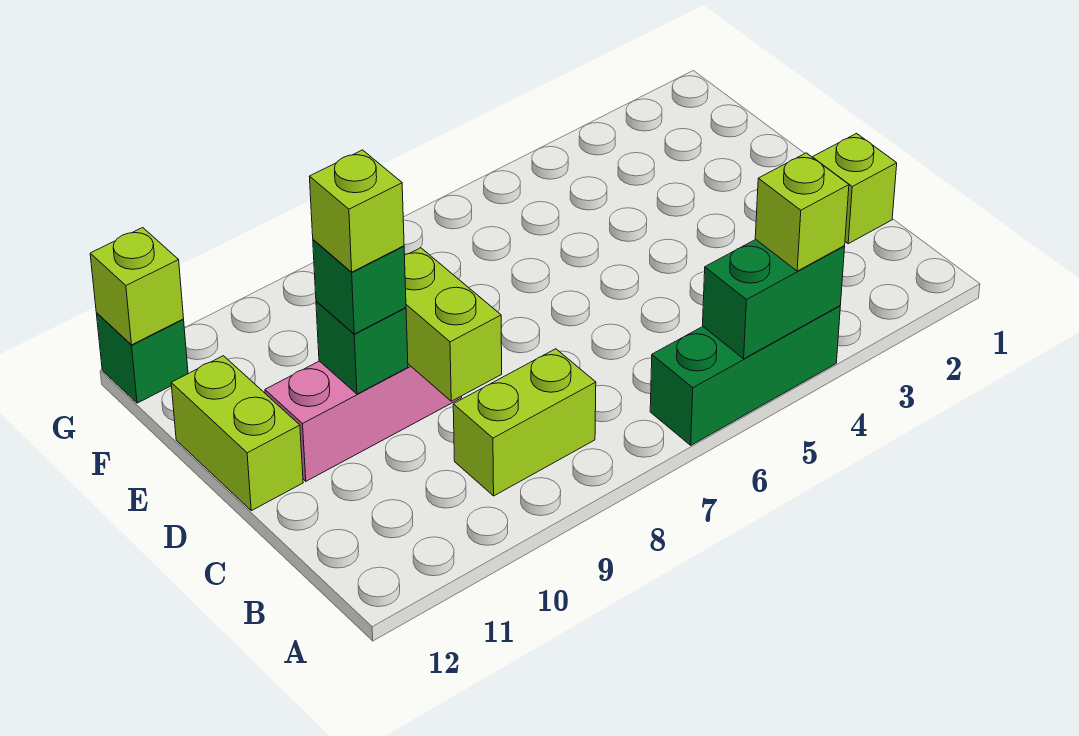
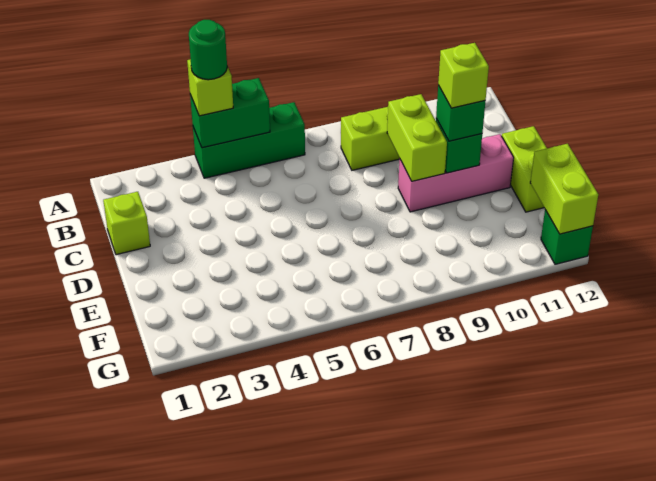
none -> green round brick A4 level 4
lime brick G12 level 2 -> lime brick F12:G12 level 2

